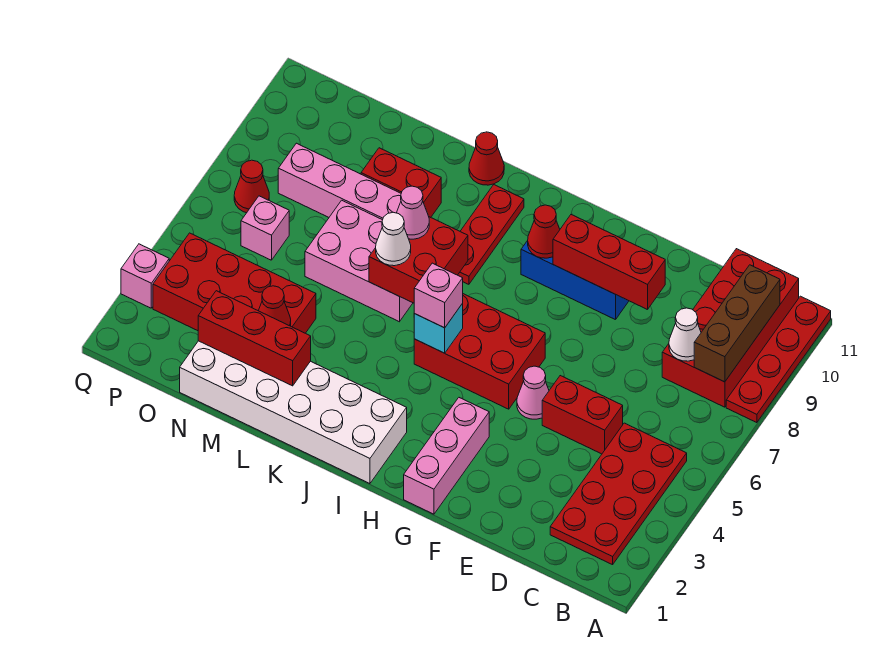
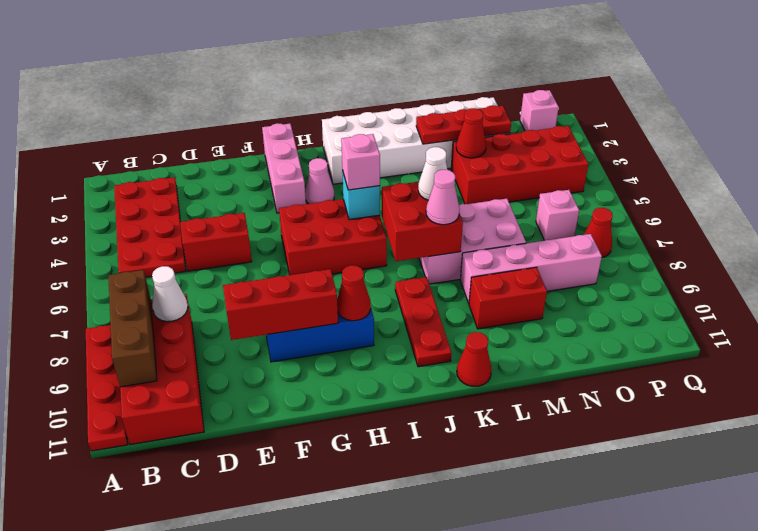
pink cone F5 level 1 -> pink cone H3 level 1
red brick L2:N2 level 2 -> red plate L2:N2 level 2
pink brick Q3 level 1 -> pink brick P1 level 1

